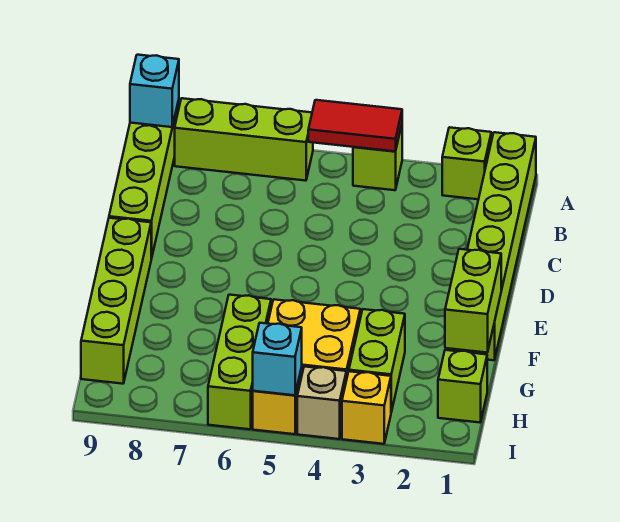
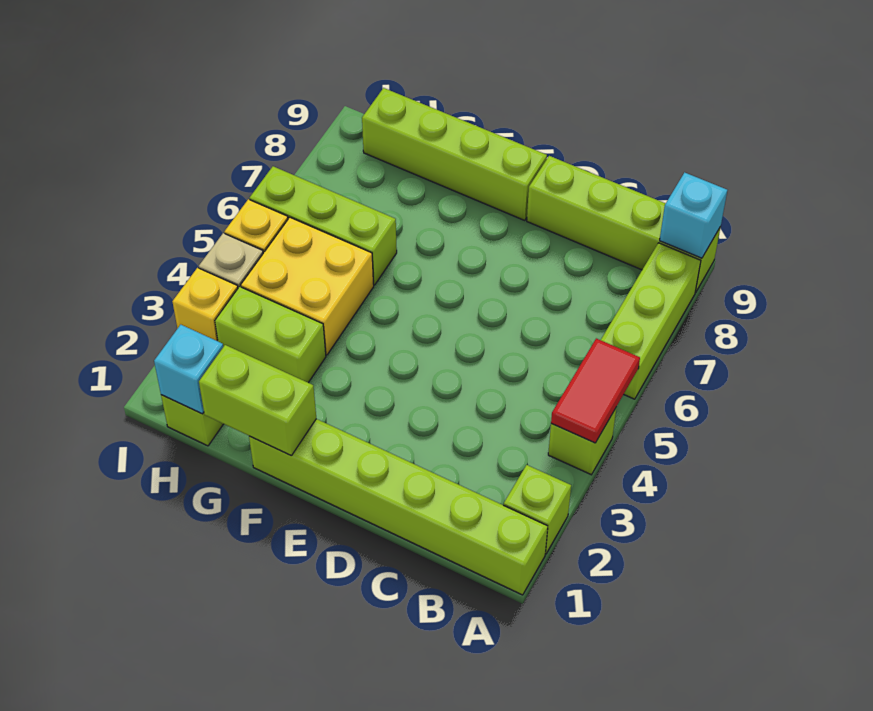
cyan brick I5 level 2 -> cyan brick H1 level 2

